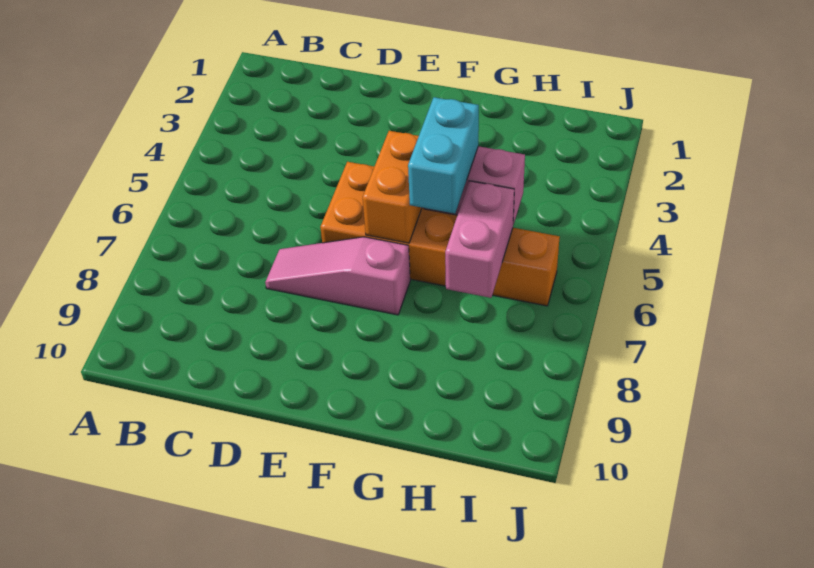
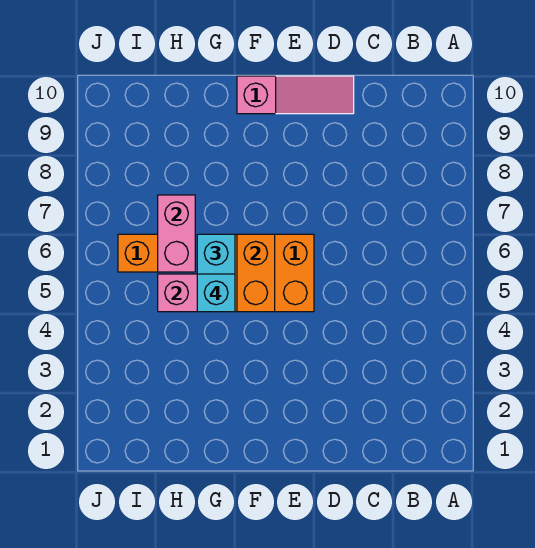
pink slope D7:F7 level 1 top F -> pink slope D10:F10 level 1 top F
none -> cyan brick G5 level 4

